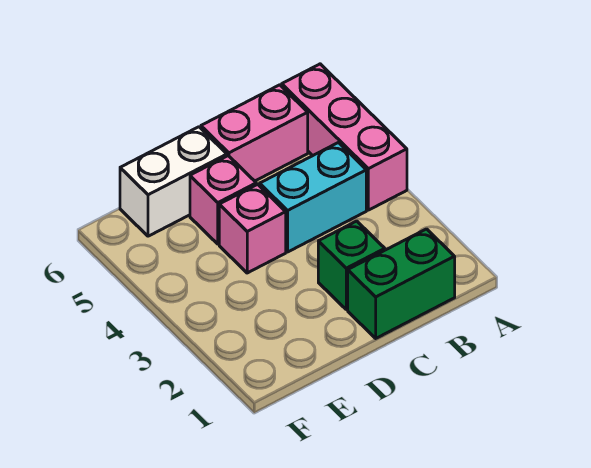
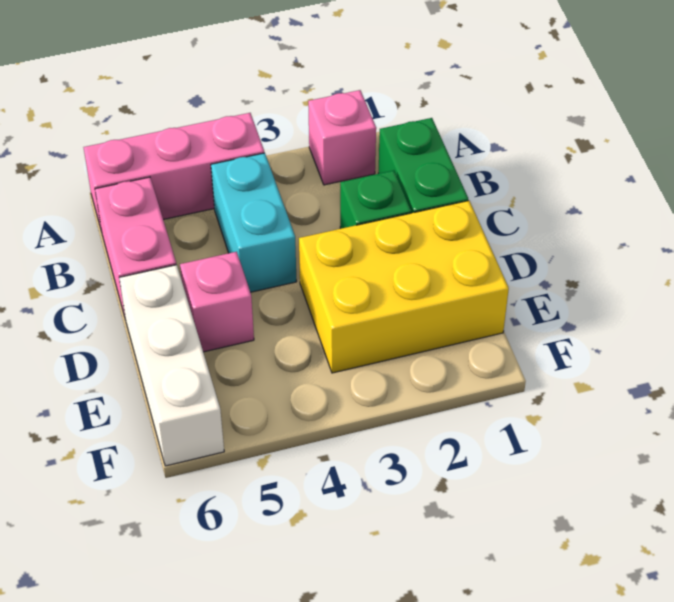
none -> yellow brick D1:E3 level 1
pink brick D4 level 1 -> pink brick A2 level 1
white brick D6:E6 level 1 -> white brick D6:F6 level 1

